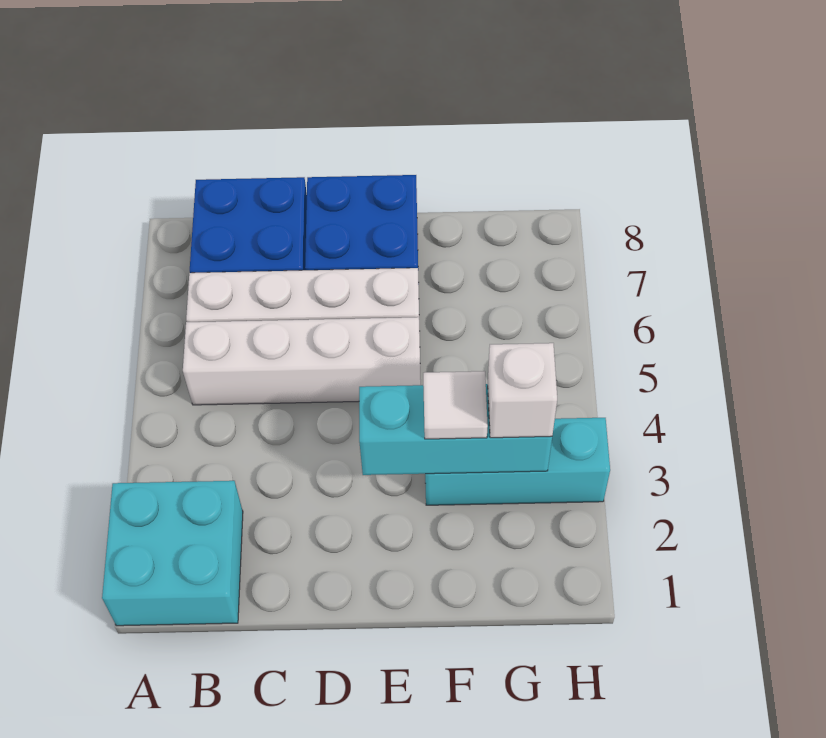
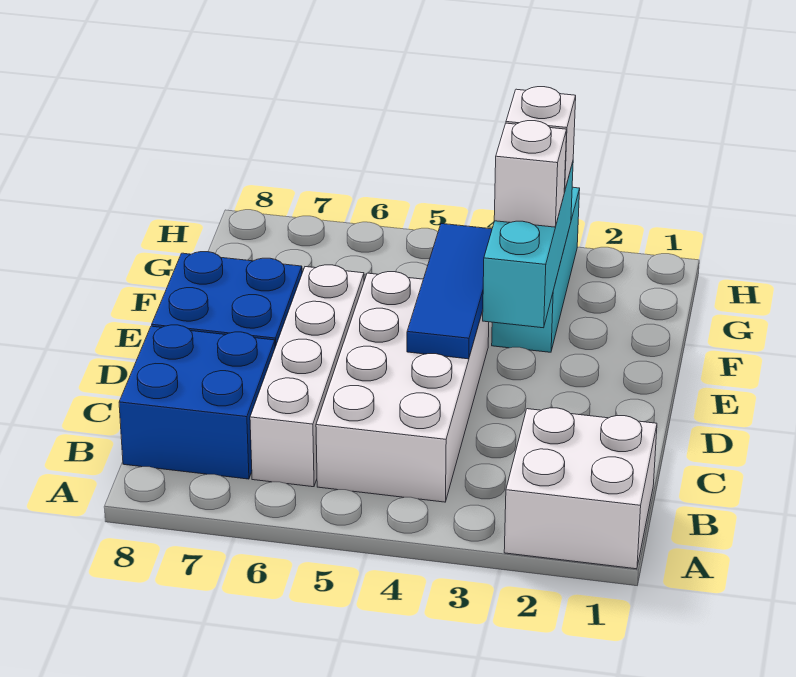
cyan brick A1:B2 level 1 -> white brick A1:B2 level 1
white brick B5:E5 level 1 -> white brick B4:E5 level 1
none -> blue tile D4:F4 level 2
white tile F3 level 3 -> white brick F3 level 3

